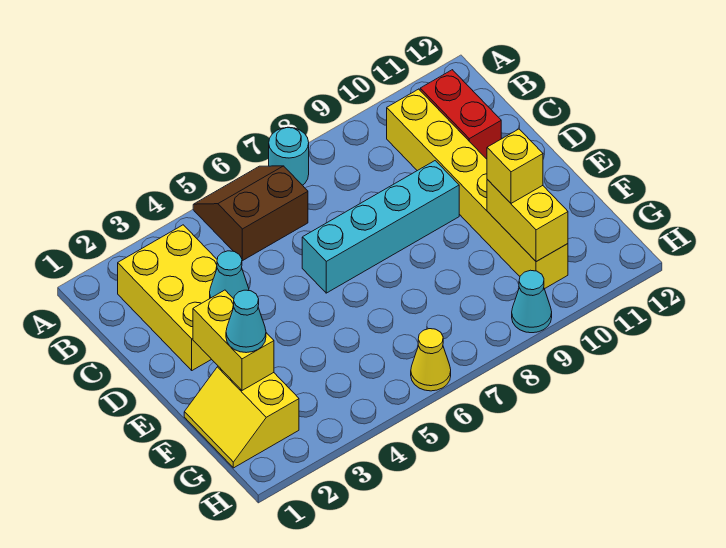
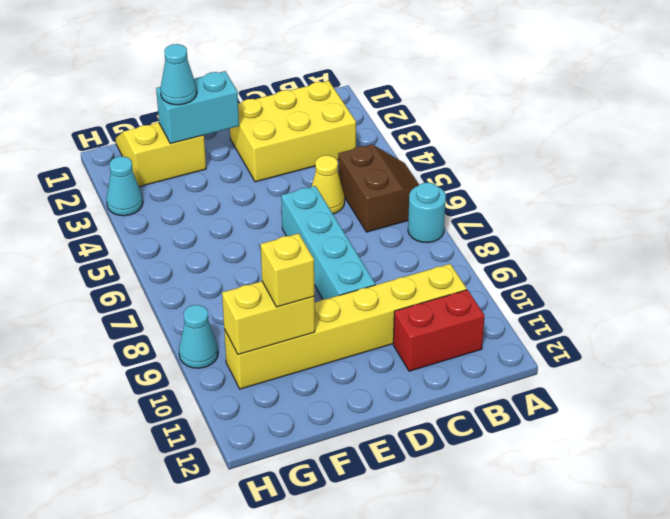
cyan cone D3 level 2 -> cyan cone H3 level 1
yellow brick E2:F2 level 2 -> cyan brick E2:F2 level 2
yellow cone H6 level 1 -> yellow cone C5 level 1

